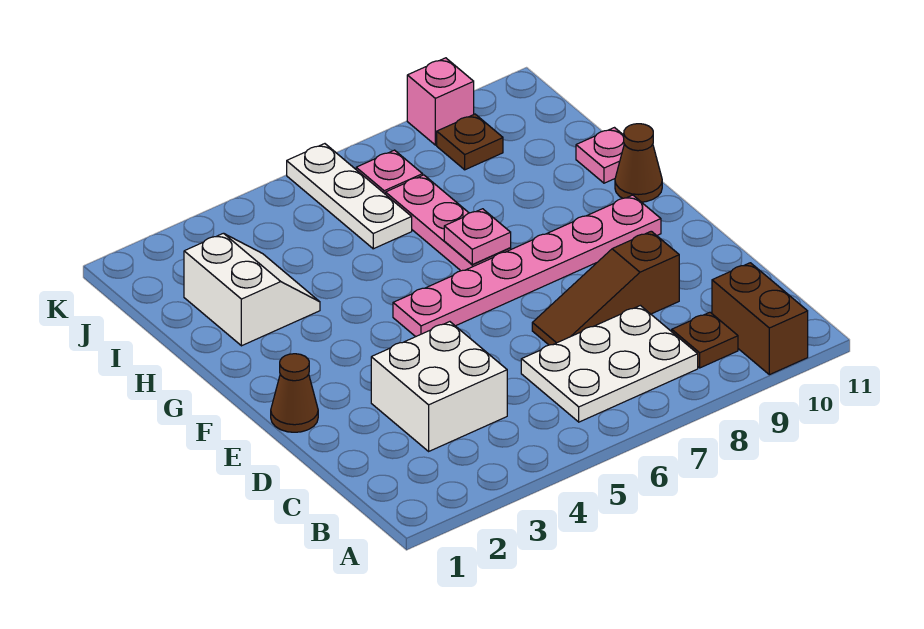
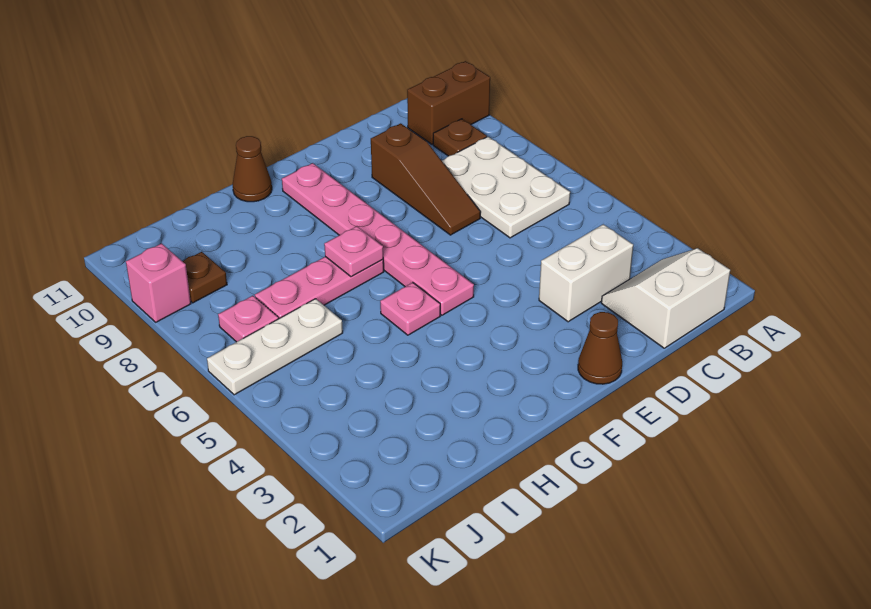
white brick C3:D4 level 1 -> white brick C3:D3 level 1
white slope H2:I3 level 1 top 2 -> white slope B1:C2 level 1 top 1
pink plate H11 level 1 -> pink plate G5 level 1

